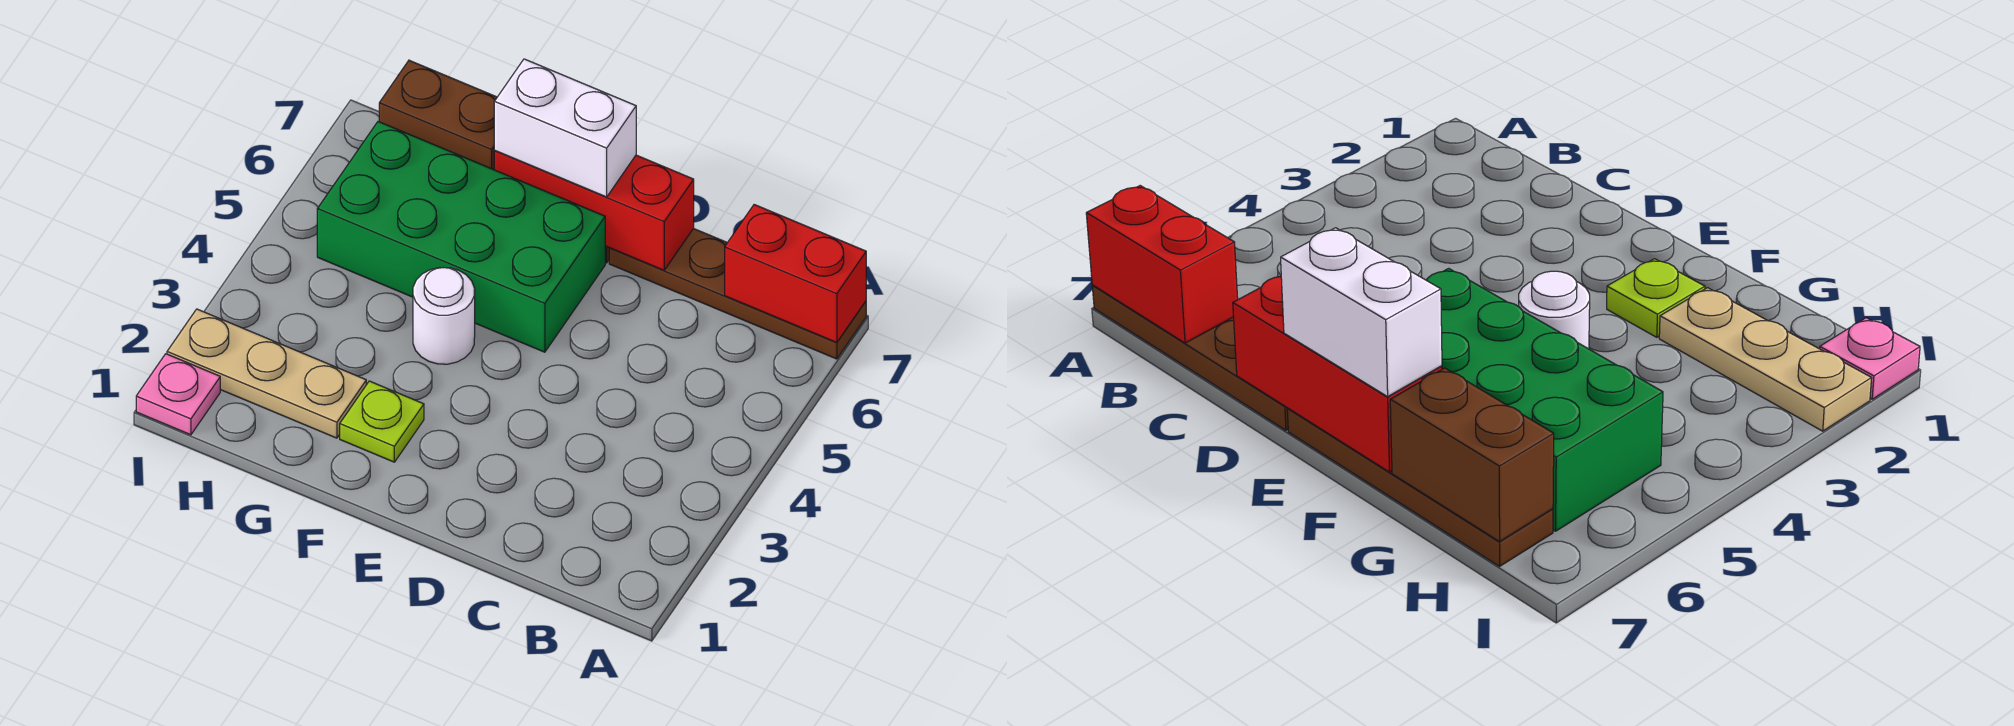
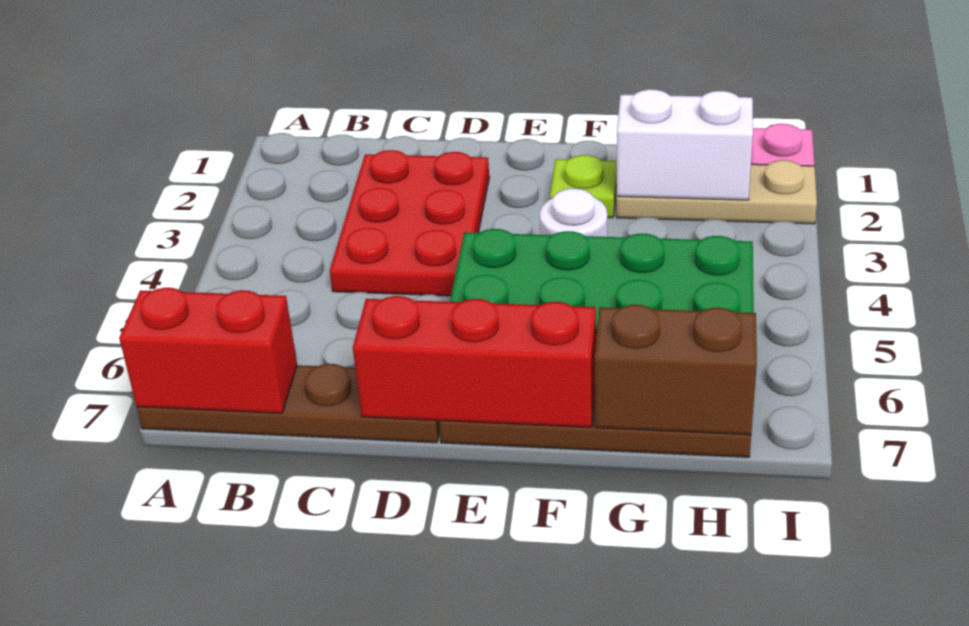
none -> red plate C2:D4 level 1
white brick E7:F7 level 3 -> white brick G2:H2 level 2

